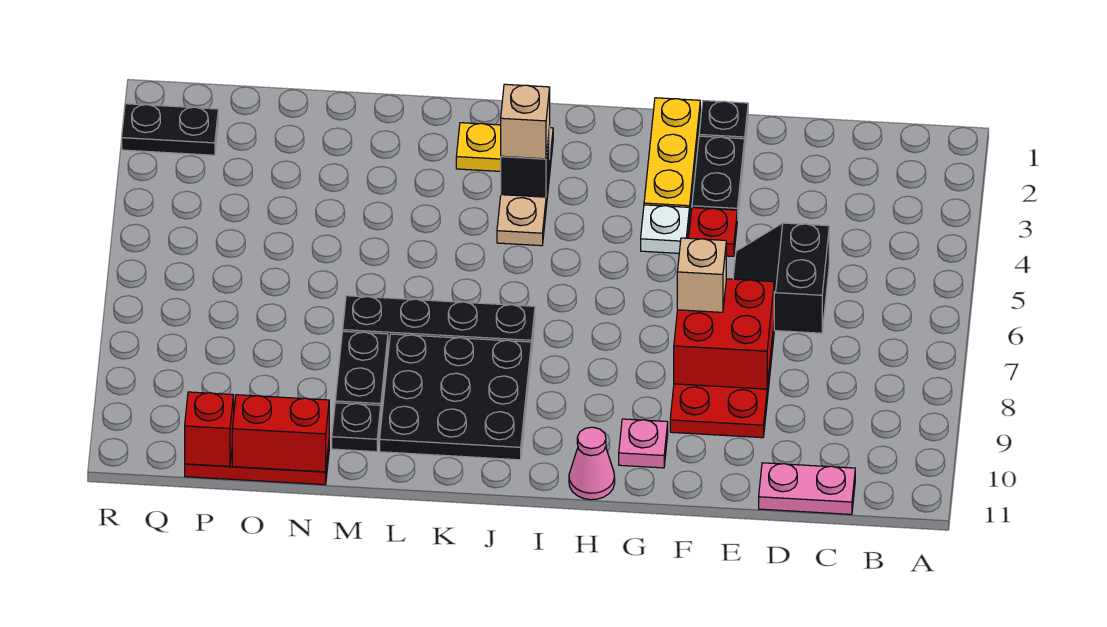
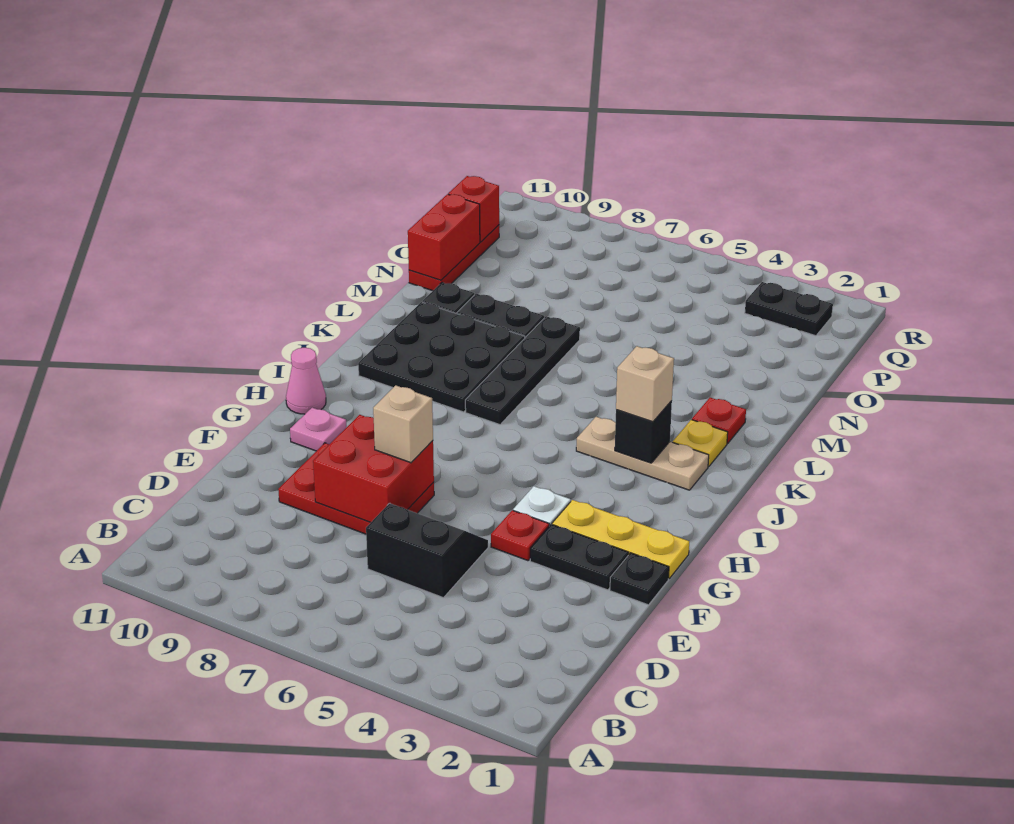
pink plate C11:D11 level 1 -> none
none -> red plate L2 level 1
black plate Q2:R2 level 1 -> black plate Q2:Q3 level 1

